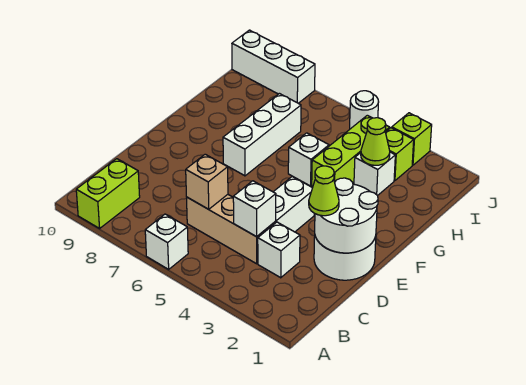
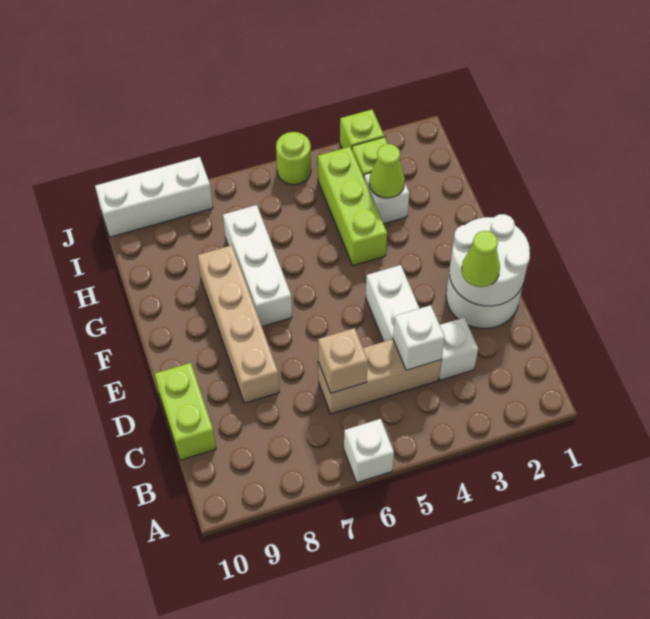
lime brick A9:B9 level 1 -> lime brick C10:D10 level 1
none -> tan brick D8:G8 level 1
white brick G5 level 1 -> none
white round brick J5 level 1 -> lime round brick J5 level 1

